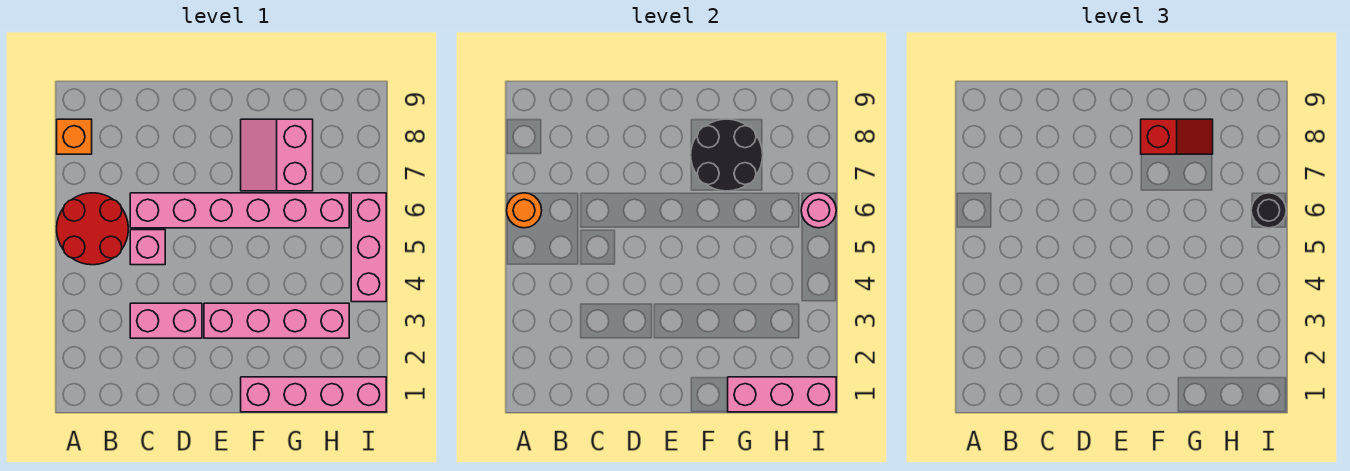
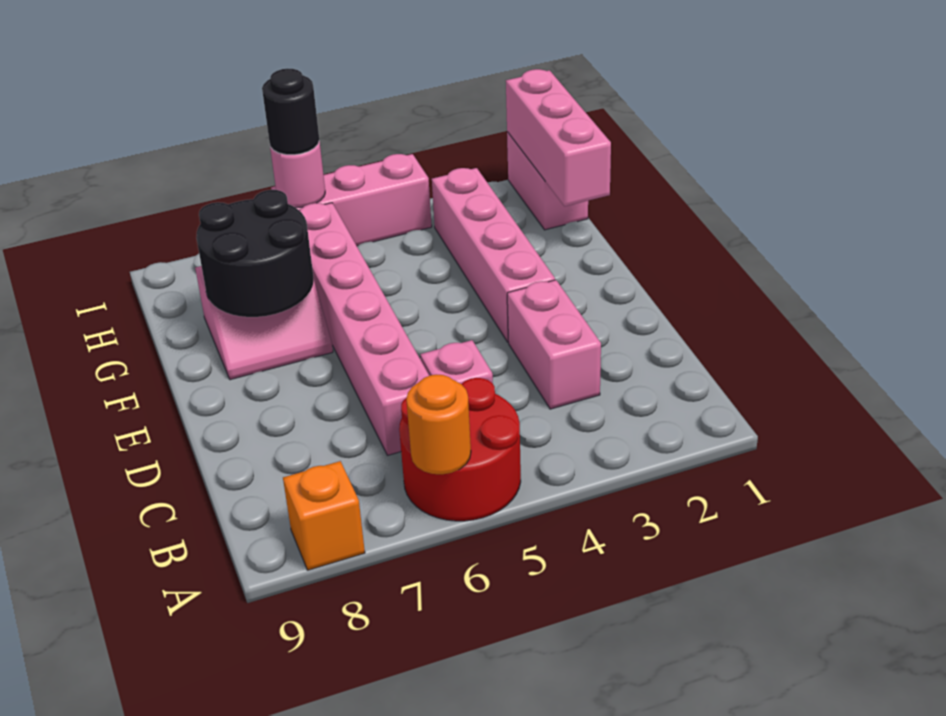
pink brick F1:I1 level 1 -> pink brick H1:I1 level 1
red slope F8:G8 level 3 top F -> none

